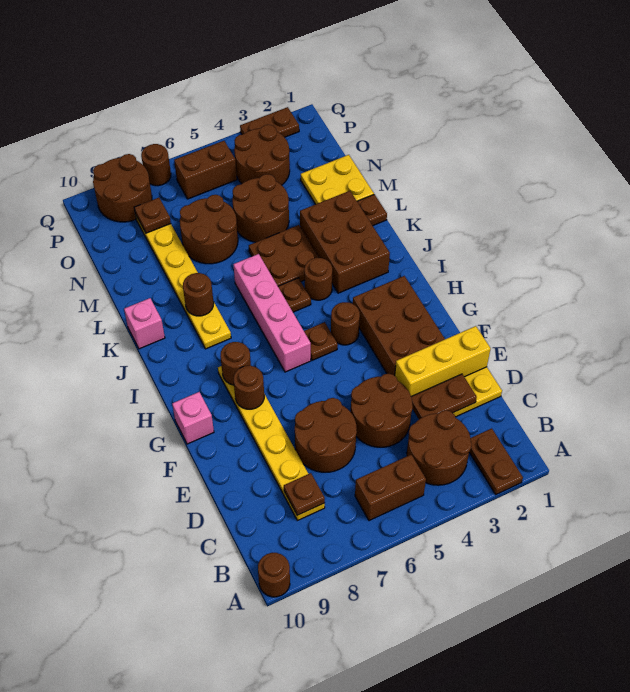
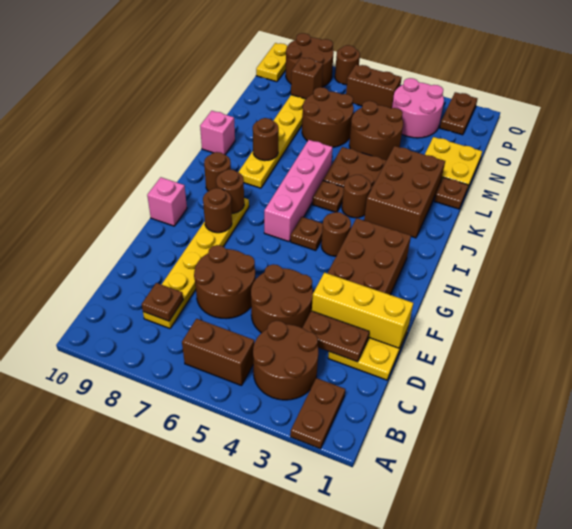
brown round brick A10 level 1 -> brown round brick I9 level 1
brown round brick O3:P4 level 1 -> pink round brick O3:P4 level 1
brown plate O8 level 2 -> brown brick O8 level 2
none -> yellow plate P10:Q10 level 1
brown plate Q2:Q3 level 1 -> brown plate P2:Q2 level 1

